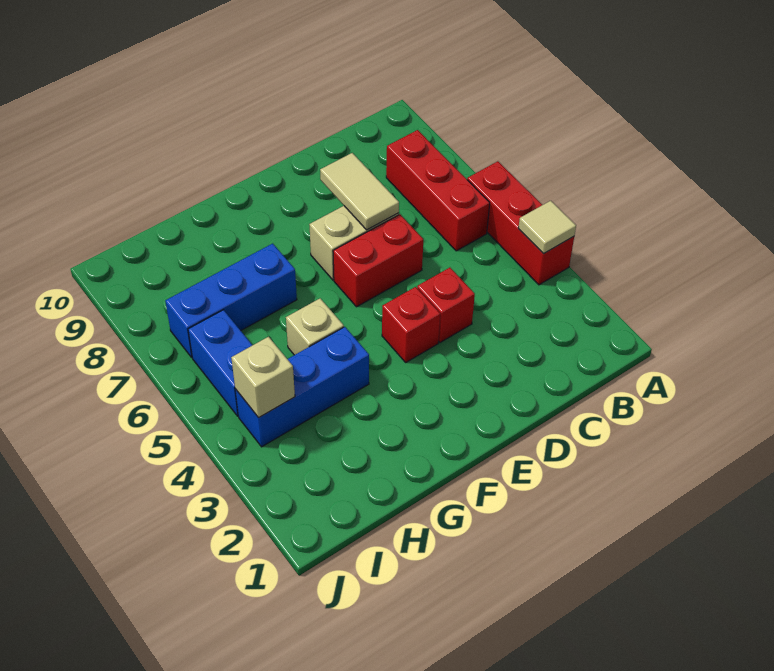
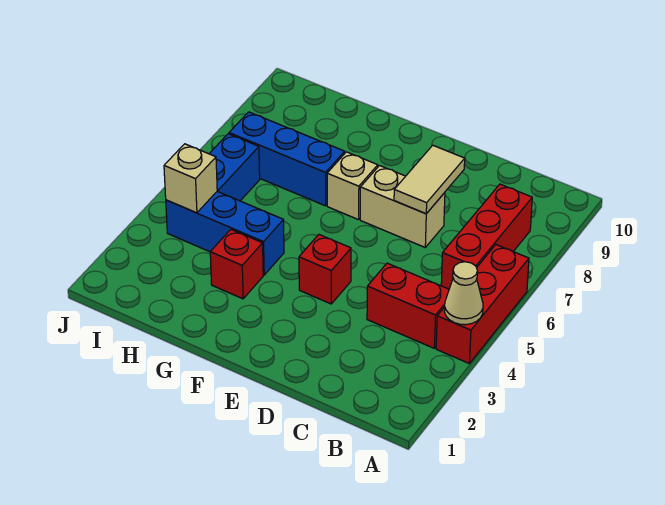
tan tile A4 level 2 -> tan cone A4 level 2
red brick D4 level 1 -> red brick G3 level 1
red brick D6:E6 level 1 -> red brick B4:C4 level 1
tan brick G5 level 1 -> tan brick F7 level 1

